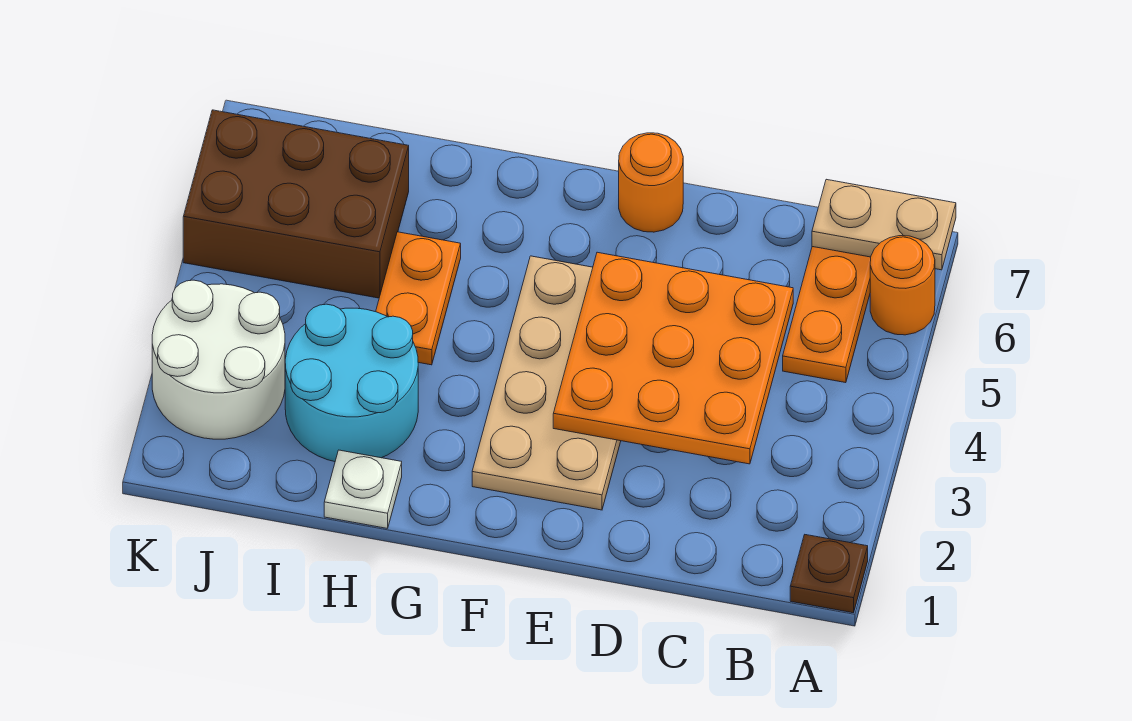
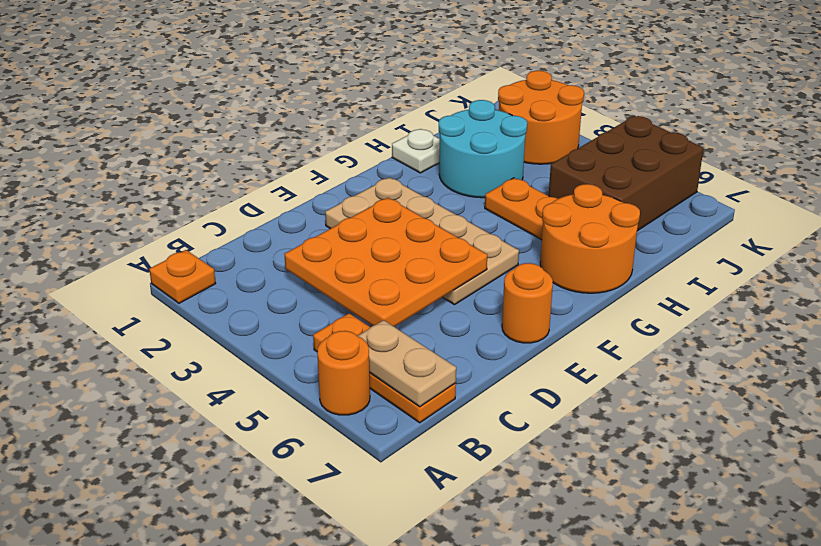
brown plate A1 level 1 -> orange plate A1 level 1
tan plate A7:B7 level 2 -> tan plate B6:B7 level 2
none -> orange round brick G6:H7 level 1
white round brick J2:K3 level 1 -> orange round brick J2:K3 level 1

